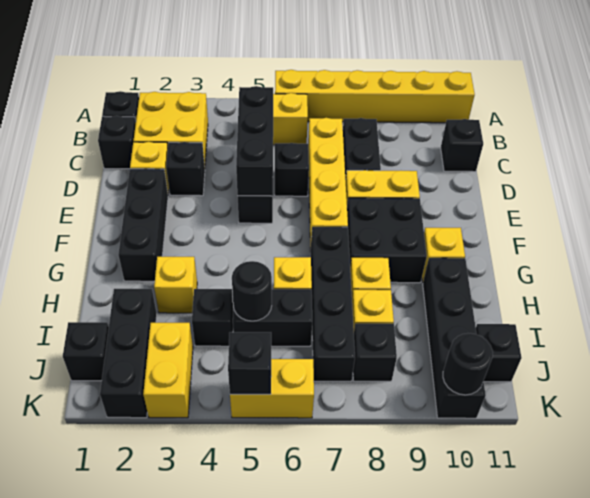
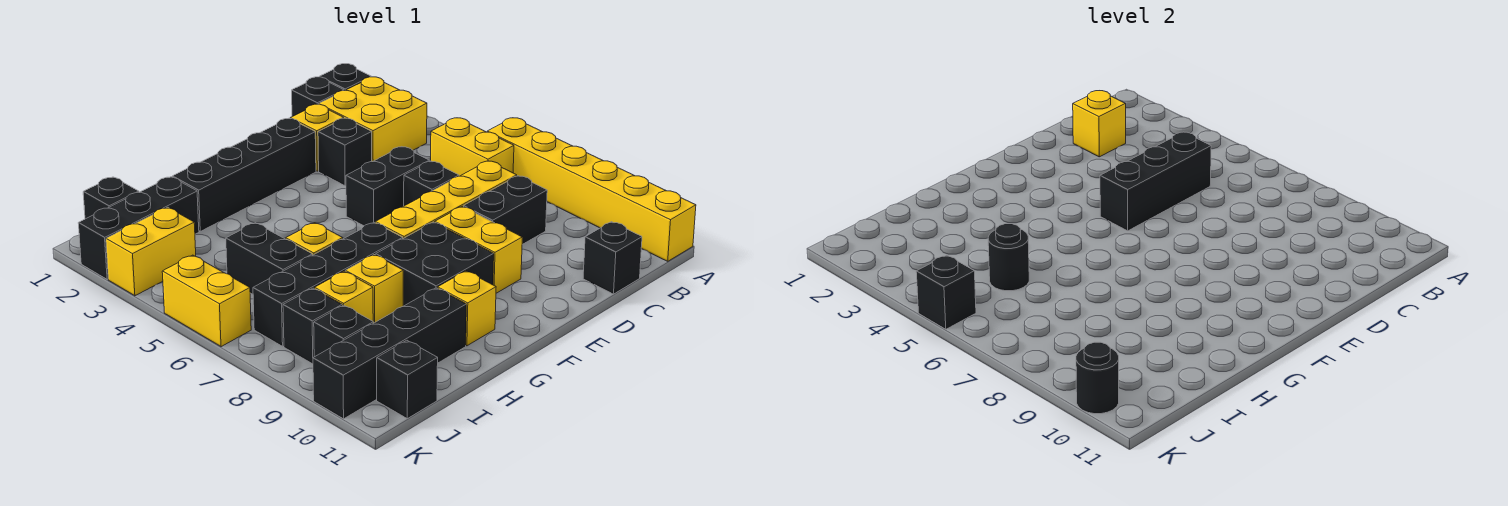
black brick E2:G2 level 1 -> black brick E2:H2 level 1
yellow brick H3 level 1 -> yellow brick C2 level 2
black brick I4 level 1 -> black brick J9 level 1

